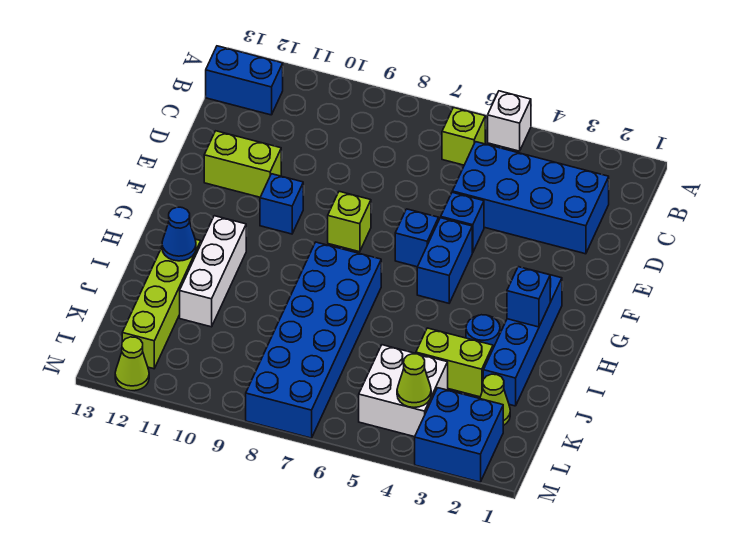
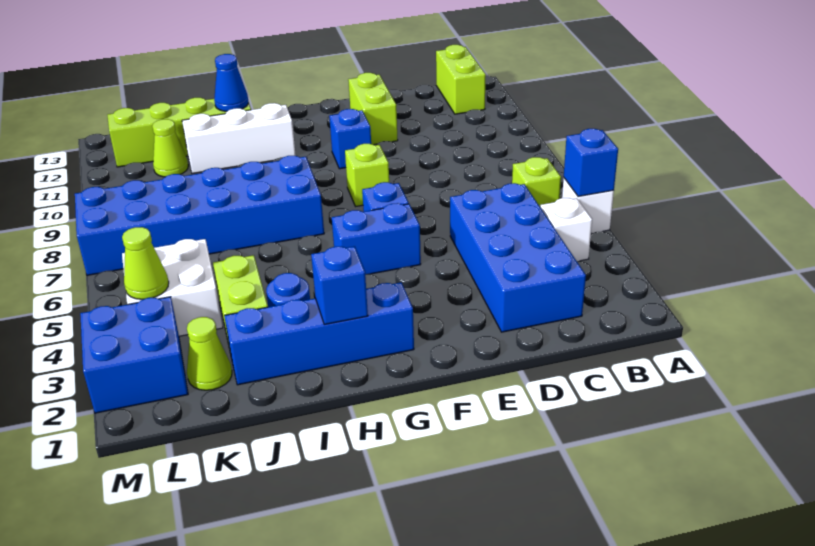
none -> white brick B4 level 1
blue brick B12:B13 level 1 -> lime brick B12:B13 level 1
blue brick E5 level 1 -> blue brick A5 level 2
lime cone M12 level 1 -> lime cone K11 level 1

